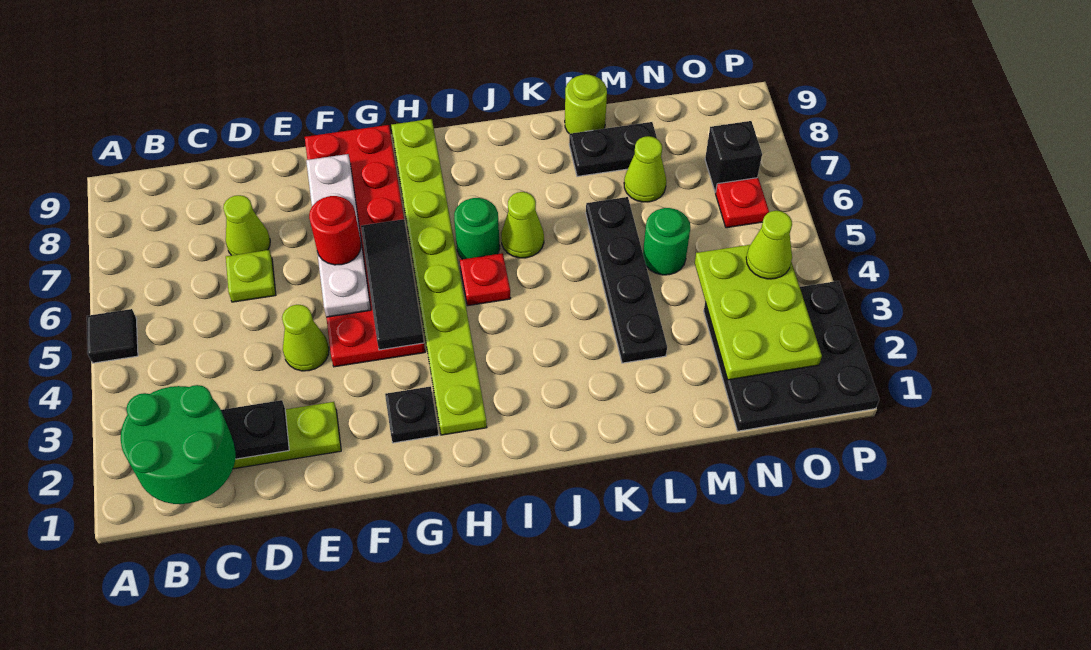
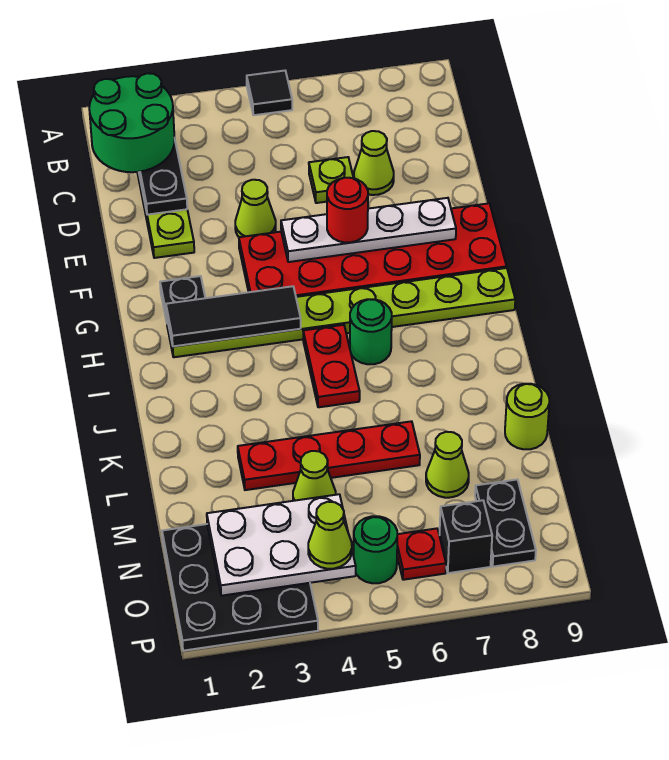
black tile G4:G6 level 2 -> black tile H2:H4 level 2
red plate I5 level 1 -> red plate I5:J5 level 1
lime cone J6 level 1 -> lime cone M4 level 1
black plate L3:L6 level 1 -> red plate L3:L6 level 1
black plate L8:M8 level 1 -> black plate N8:O8 level 1
green round brick M5 level 1 -> green round brick O5 level 1
lime plate N2:O4 level 2 -> white plate N2:O4 level 2

